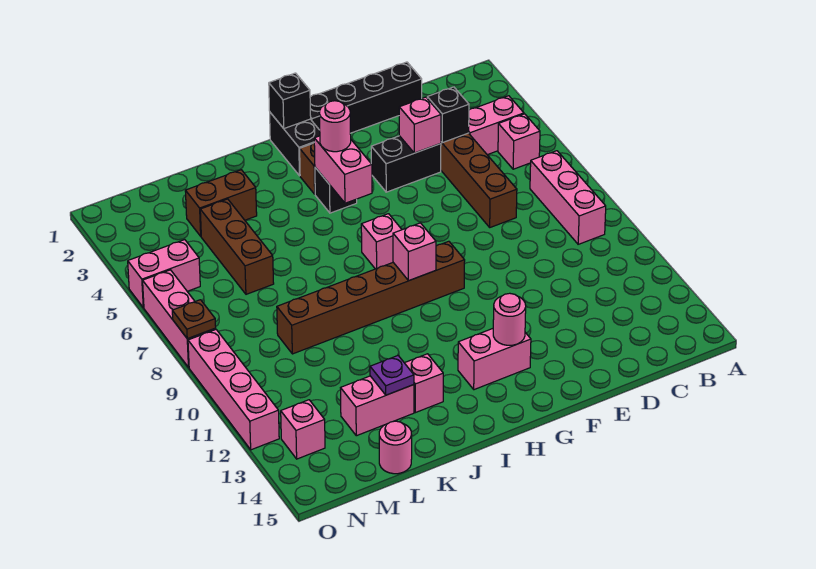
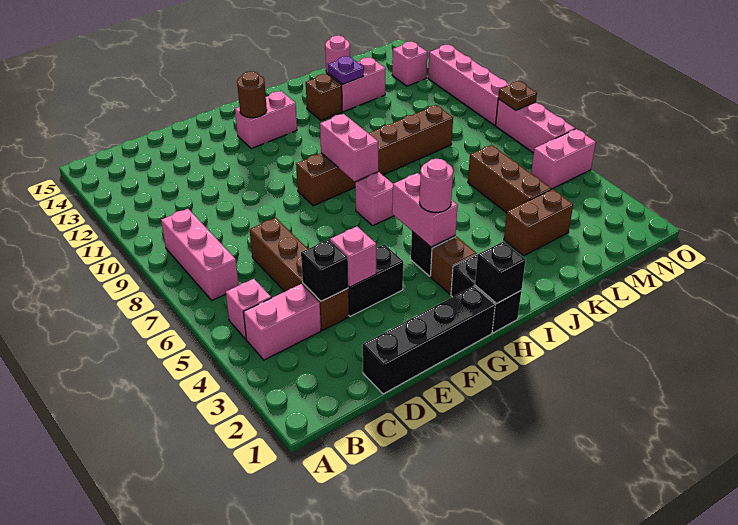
pink round brick G13 level 2 -> brown round brick G13 level 2
pink brick H9 level 2 -> pink brick H8:H9 level 2
pink brick J13 level 1 -> brown brick J13 level 1

